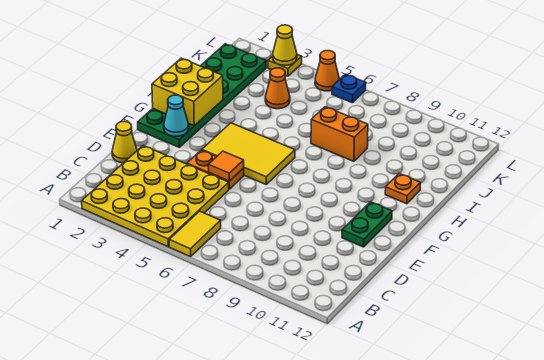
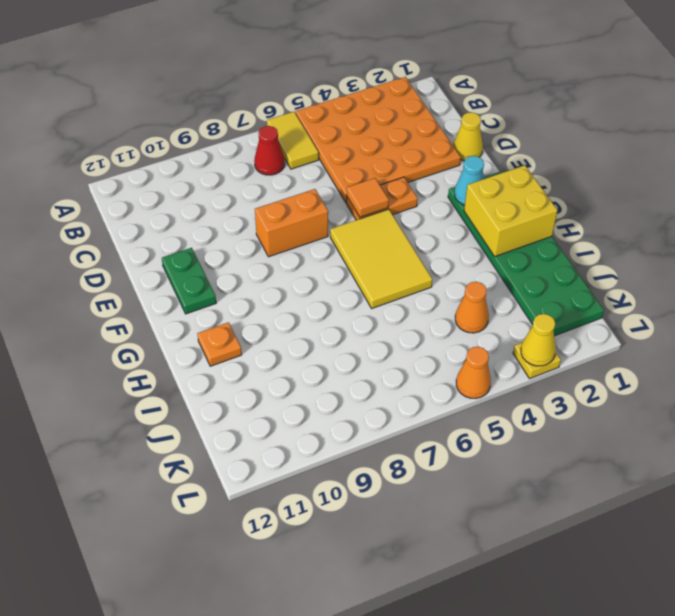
yellow plate A2:D5 level 1 -> orange plate A2:D5 level 1
none -> red cone B7 level 1
yellow tile F4:G6 level 1 -> yellow tile F5:H6 level 1
orange brick I7:I8 level 1 -> orange brick E7:E8 level 1
blue plate L6 level 1 -> none

